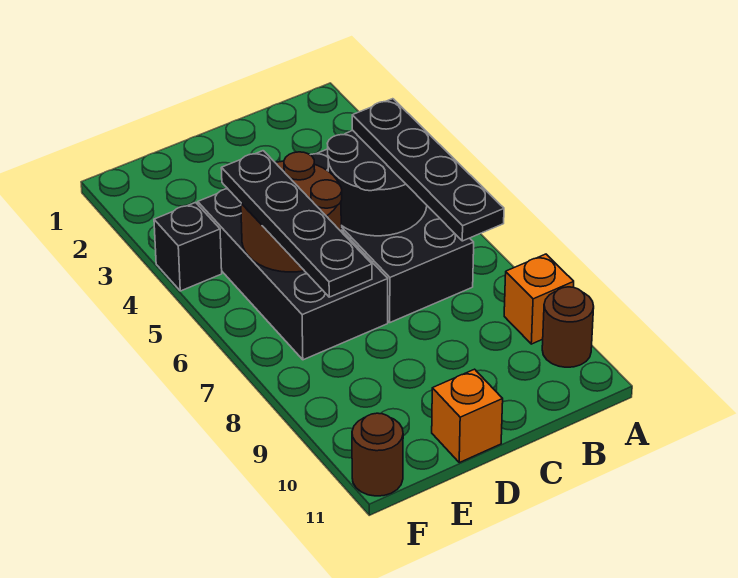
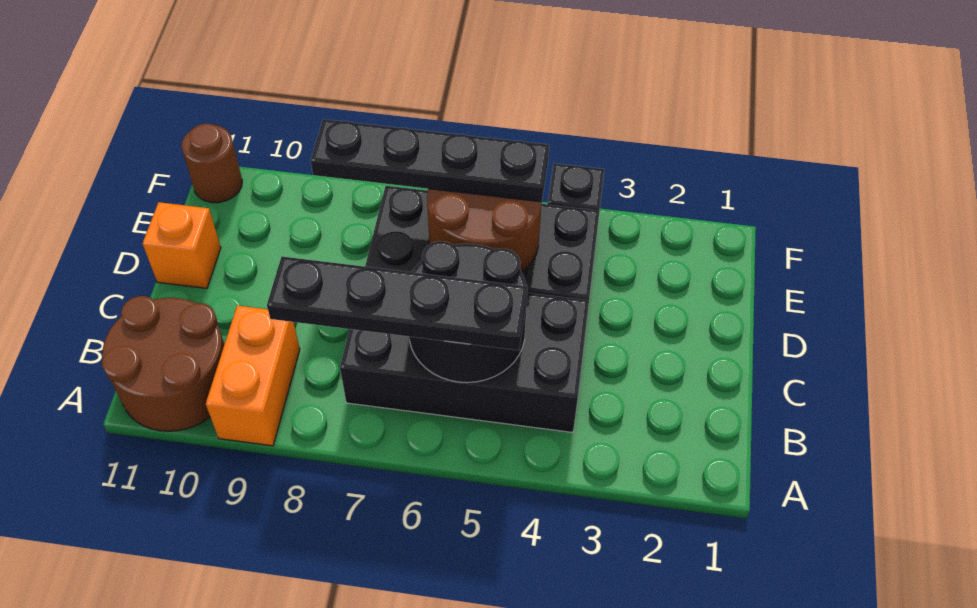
orange brick A9 level 1 -> orange brick A9:B9 level 1
brown round brick A10 level 1 -> brown round brick A10:B11 level 1

